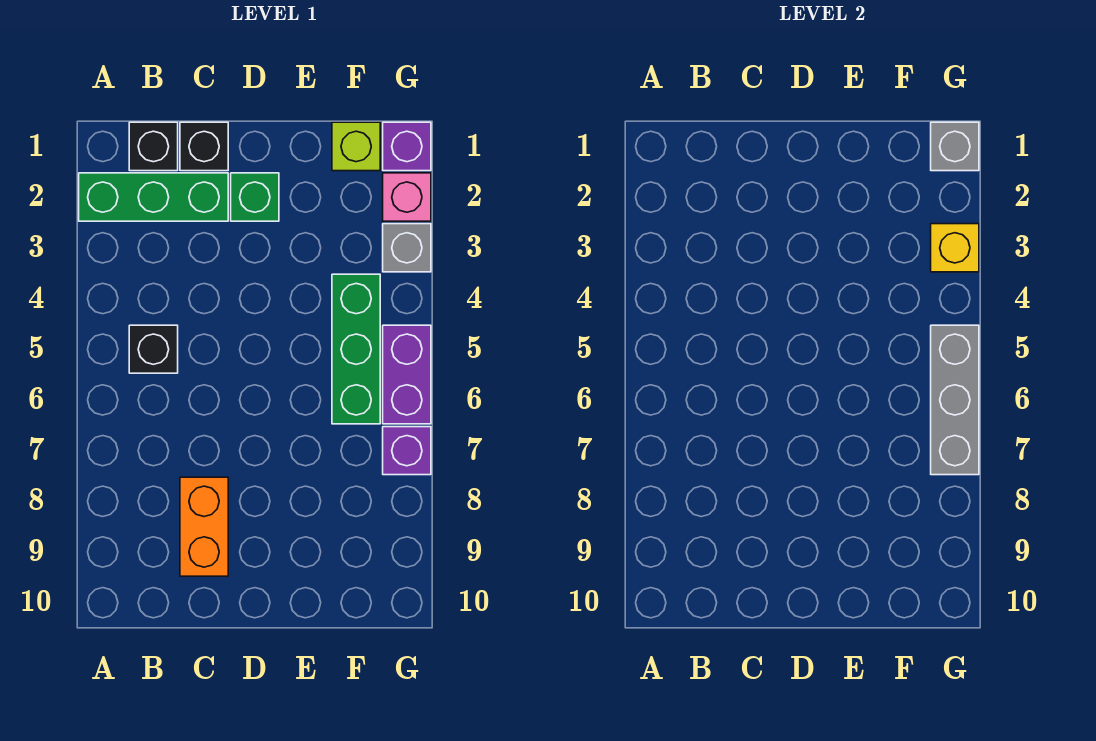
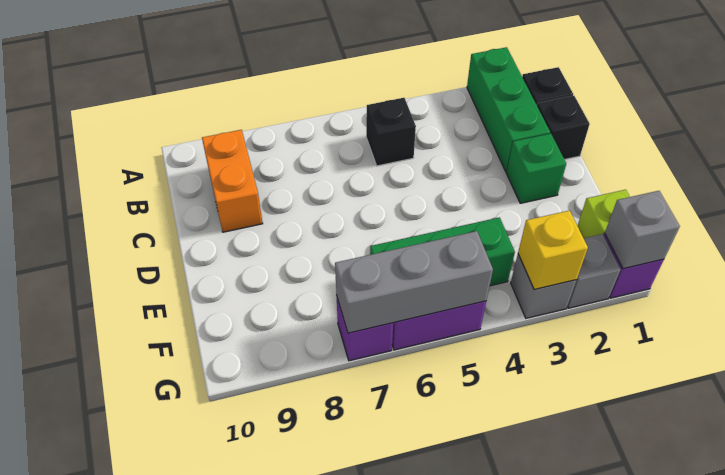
orange brick C8:C9 level 1 -> orange brick B9:C9 level 1
pink brick G2 level 1 -> grey brick G2 level 1

